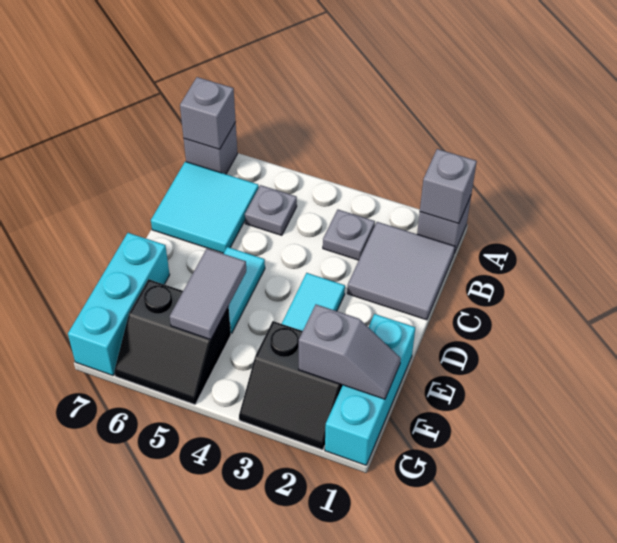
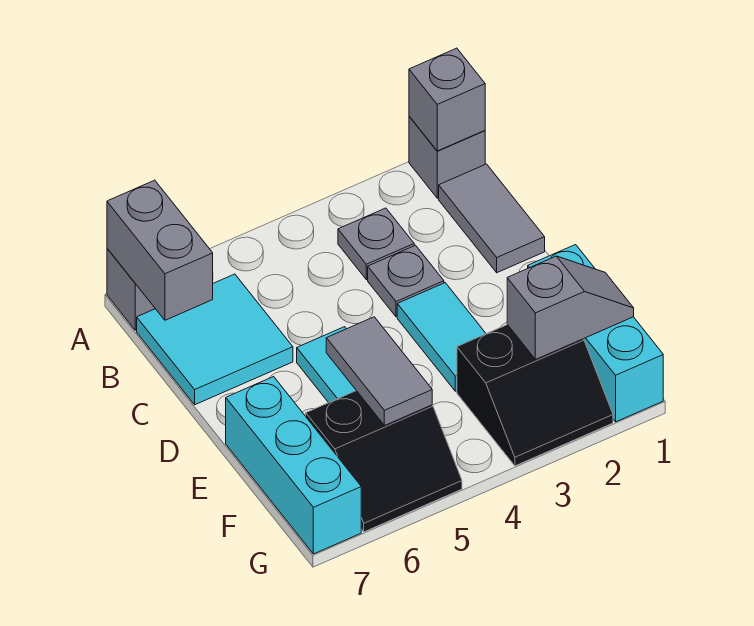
grey brick A7 level 2 -> grey brick A7:B7 level 2
grey tile B1:C2 level 1 -> grey tile B1:C1 level 1
grey plate B5 level 1 -> grey plate C3 level 1

